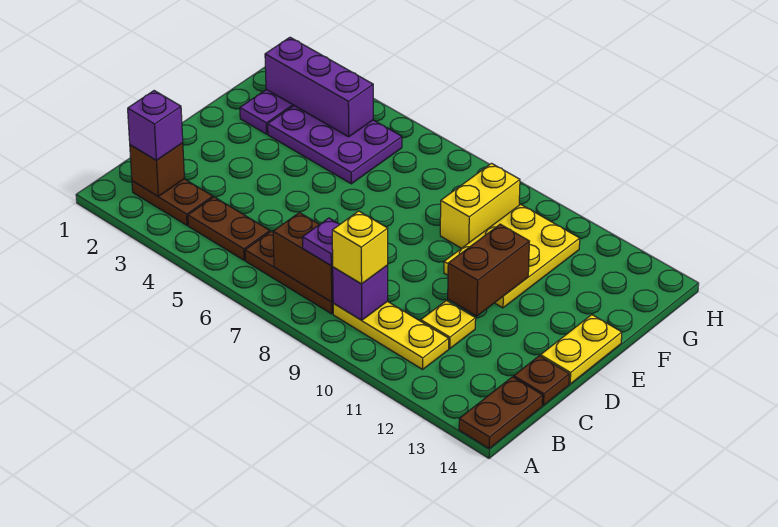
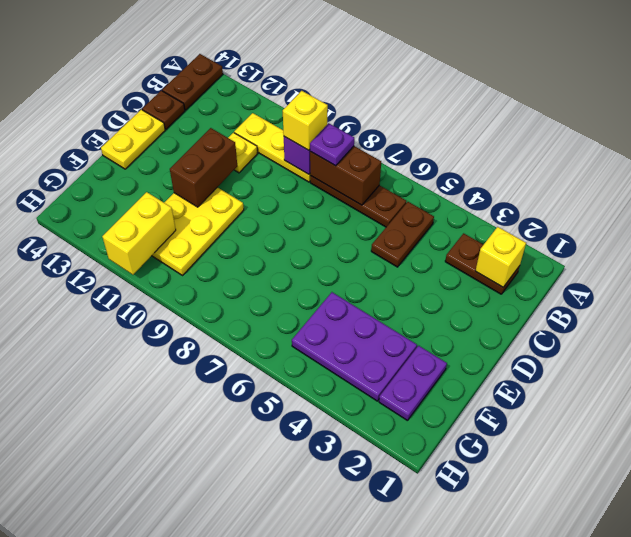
brown brick B2 level 2 -> yellow brick B2 level 2
purple brick B2 level 3 -> none
brown plate B4:B5 level 1 -> brown plate B5:C5 level 1
yellow brick F9:G9 level 1 -> yellow brick G11:H11 level 2
purple brick G2:G4 level 2 -> none

